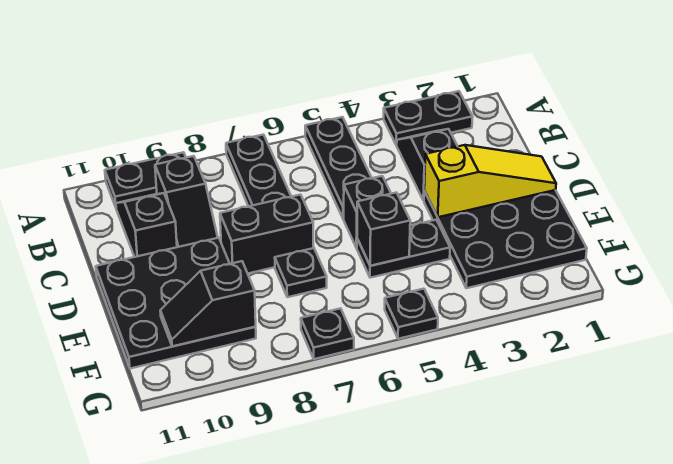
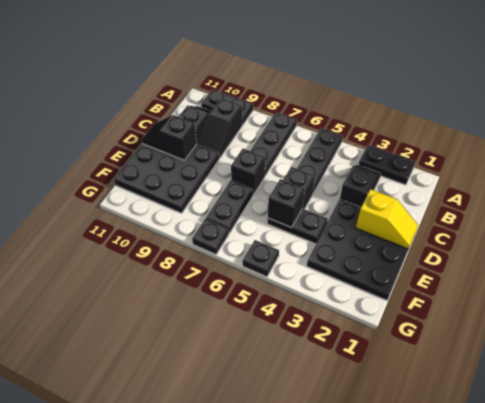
yellow slope D1:D3 level 2 top 3 -> yellow slope D1:D2 level 2 top 2
black brick D7:D8 level 1 -> black brick D7 level 1
black plate E7 level 1 -> black plate E7:F7 level 1
black slope F9:F10 level 2 top 9 -> black slope D10:D11 level 2 top 10

